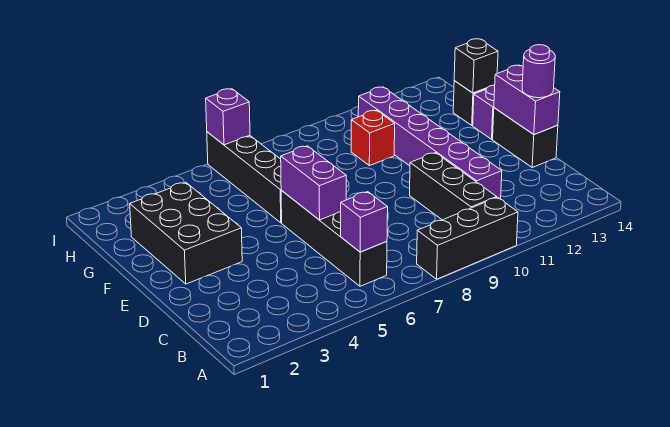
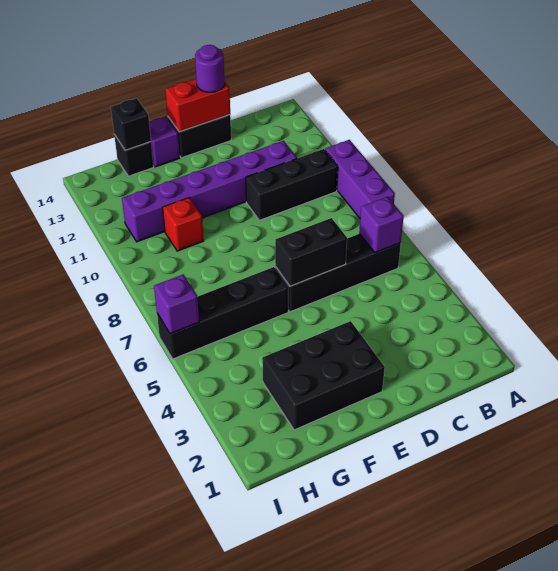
black brick A8:A10 level 1 -> purple brick A8:A10 level 1
purple brick D6:E6 level 2 -> black brick D6:E6 level 2
purple brick D14:E14 level 2 -> red brick D14:E14 level 2

